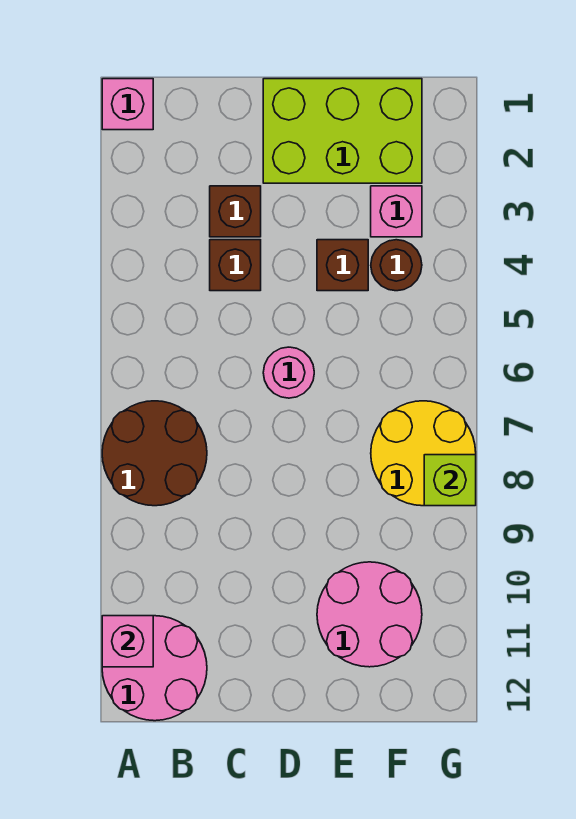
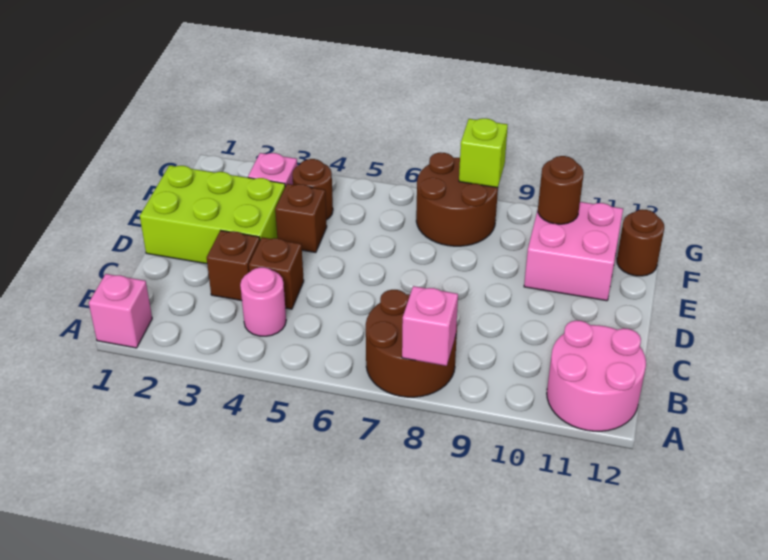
pink brick A11 level 2 -> pink brick A8 level 2
lime brick D1:F2 level 1 -> lime brick D1:E3 level 1
pink round brick D6 level 1 -> pink round brick B4 level 1
pink round brick E10:F11 level 1 -> pink brick E10:F11 level 1
yellow round brick F7:G8 level 1 -> brown round brick F7:G8 level 1
none -> brown round brick F10 level 2
none -> brown round brick F12 level 1

